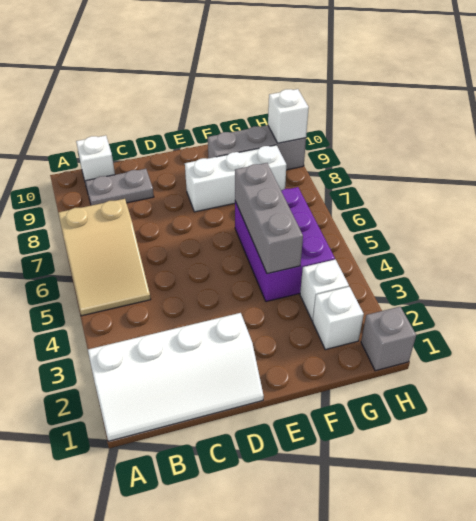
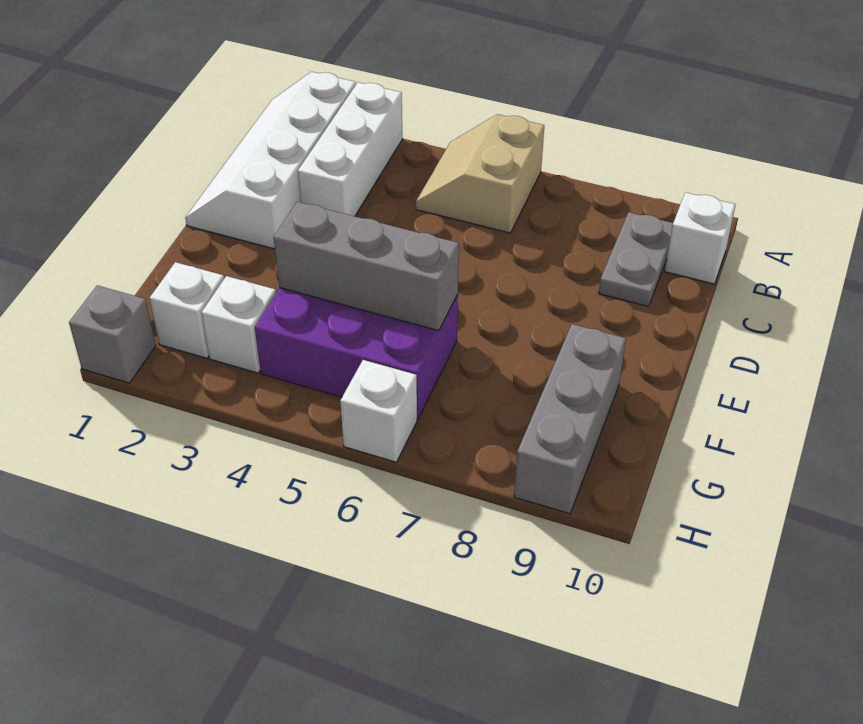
tan slope A5:B7 level 1 top 7 -> tan slope A5:B6 level 1 top 6
white brick E8:G8 level 1 -> white brick A3:C3 level 1
white brick H9 level 2 -> white brick H6 level 1

